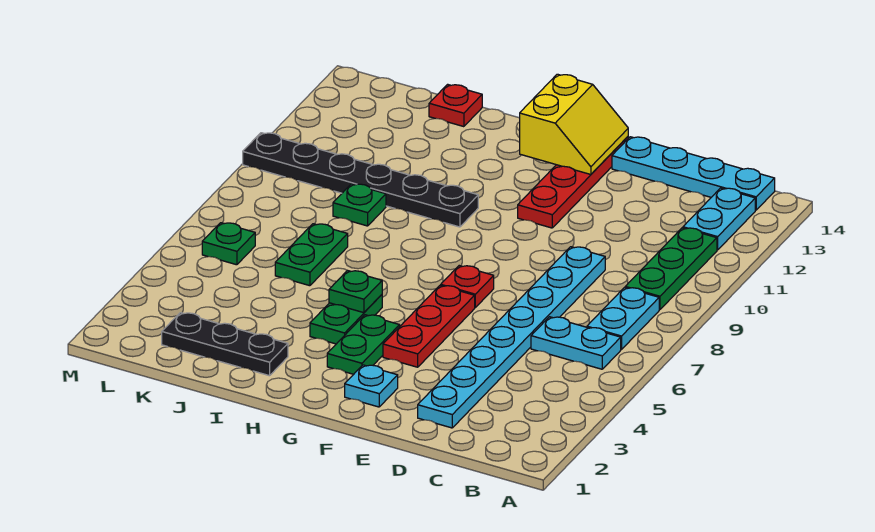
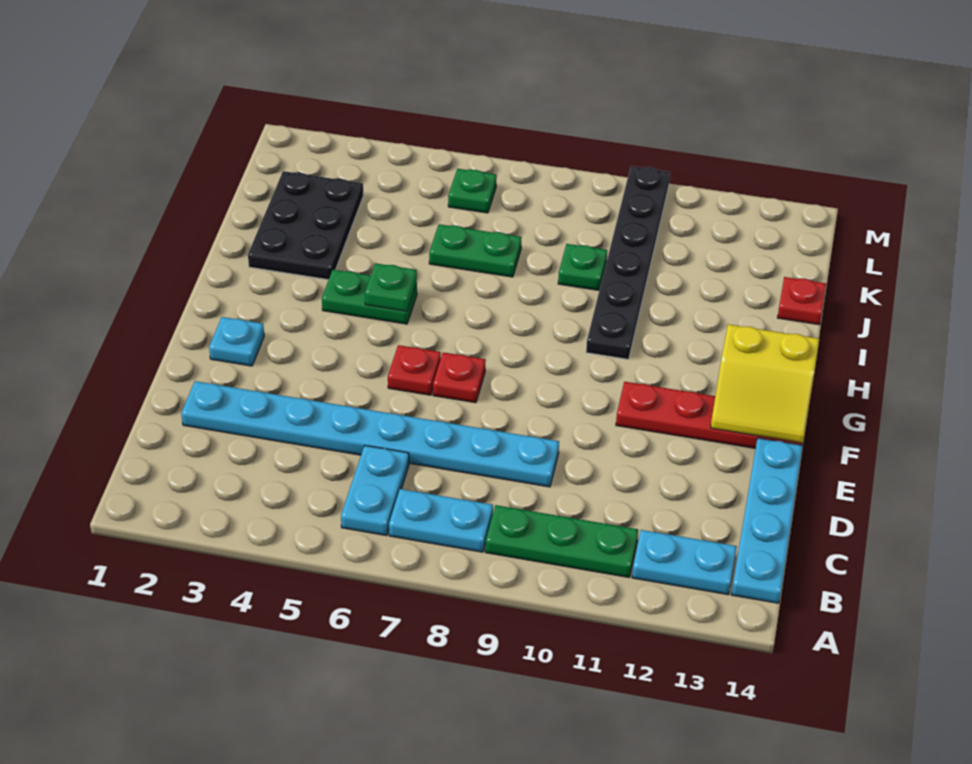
red plate F4:F6 level 1 -> red plate F6 level 1
green plate G3:G4 level 1 -> none
black plate I2:K2 level 1 -> black plate I2:K3 level 1

